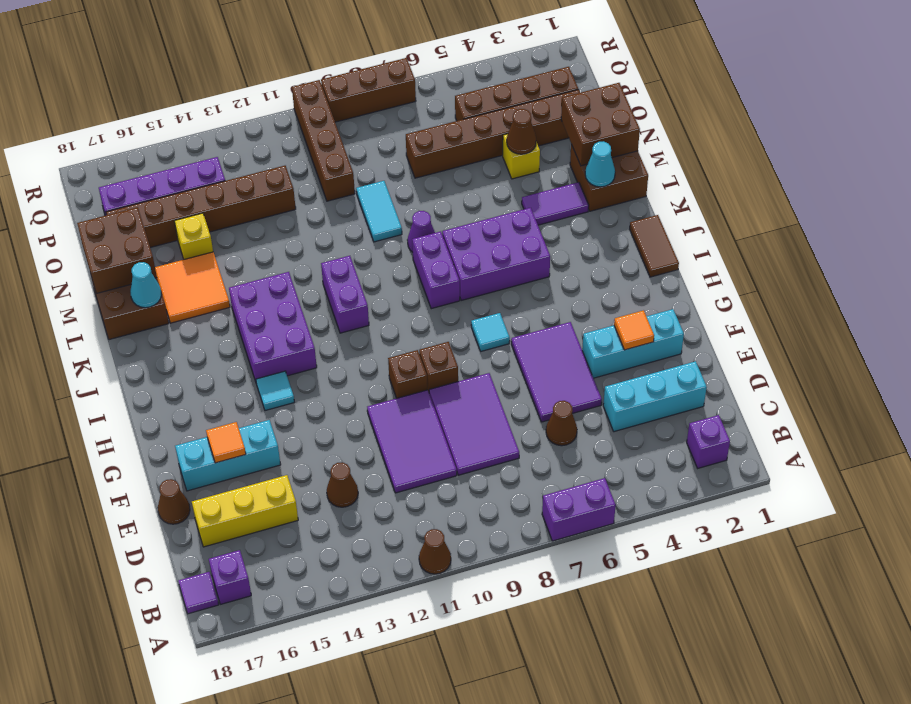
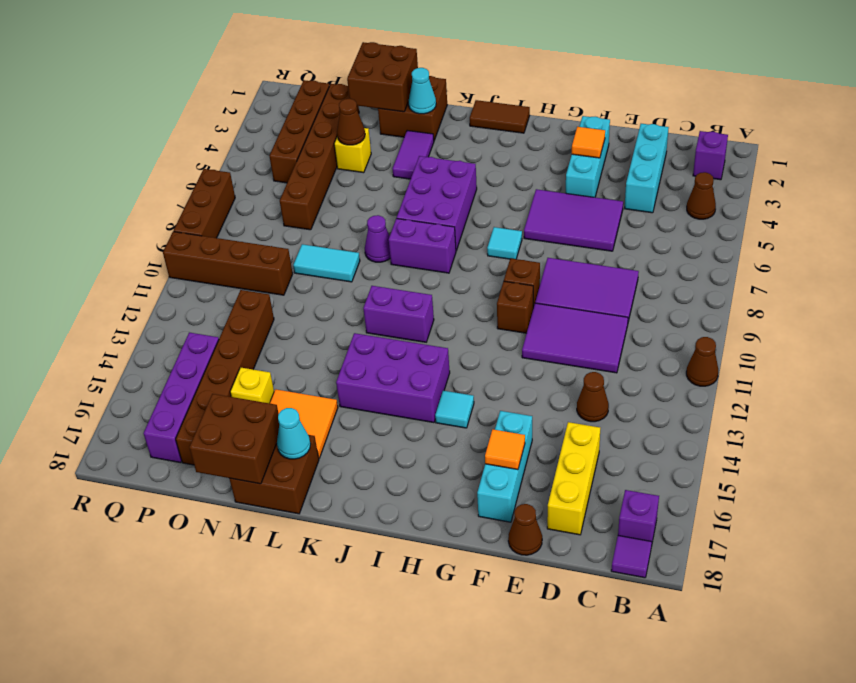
purple brick A6:A7 level 1 -> none
brown cone D6 level 1 -> brown cone B4 level 1

